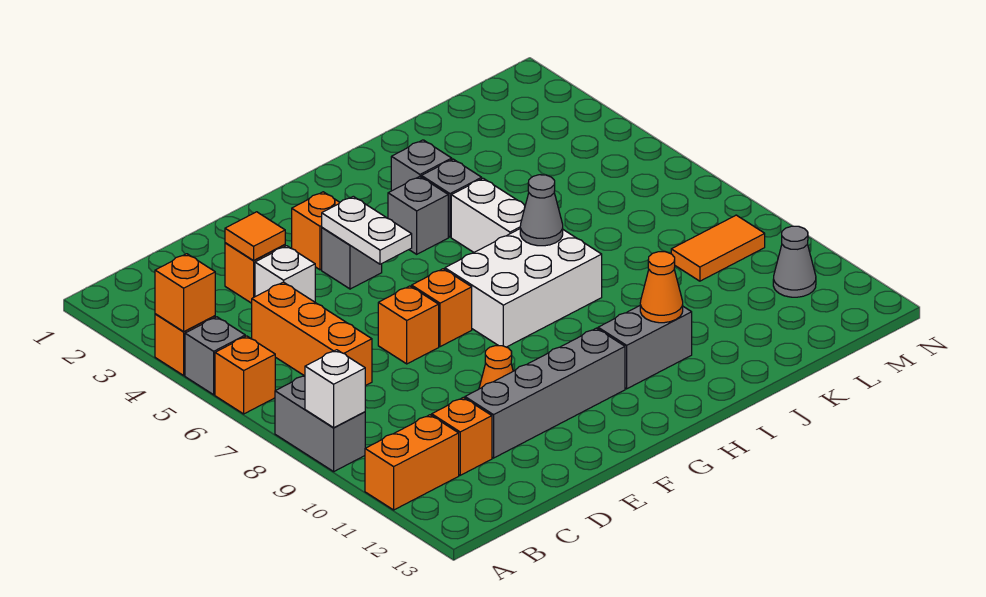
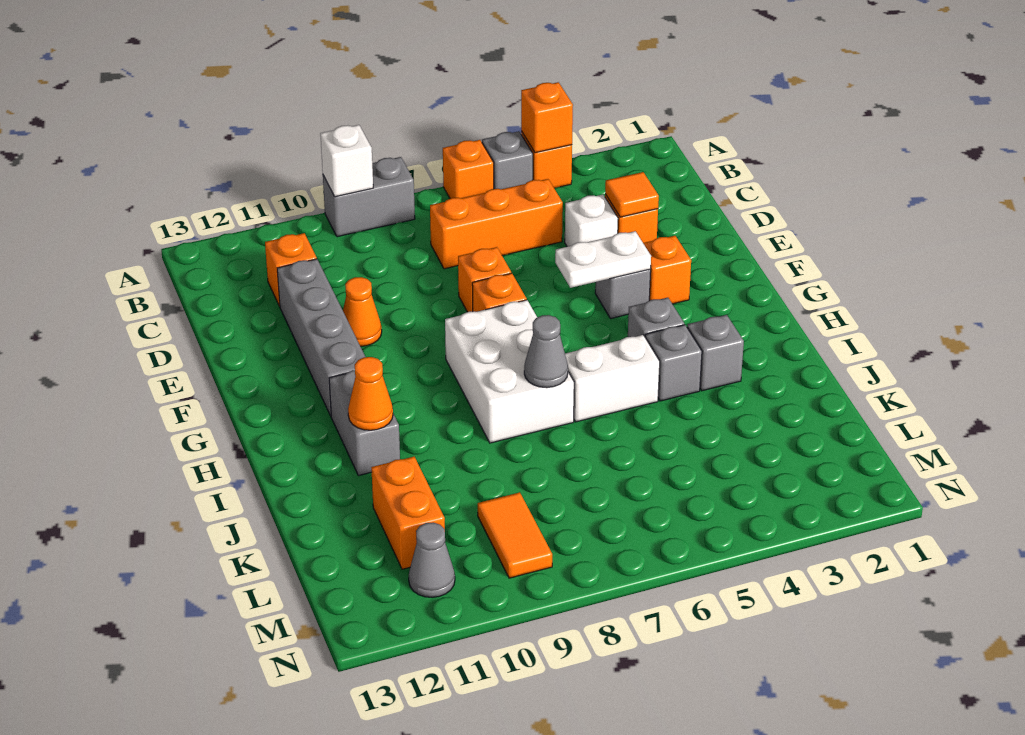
orange brick A11:B11 level 1 -> orange brick K11:L11 level 1

